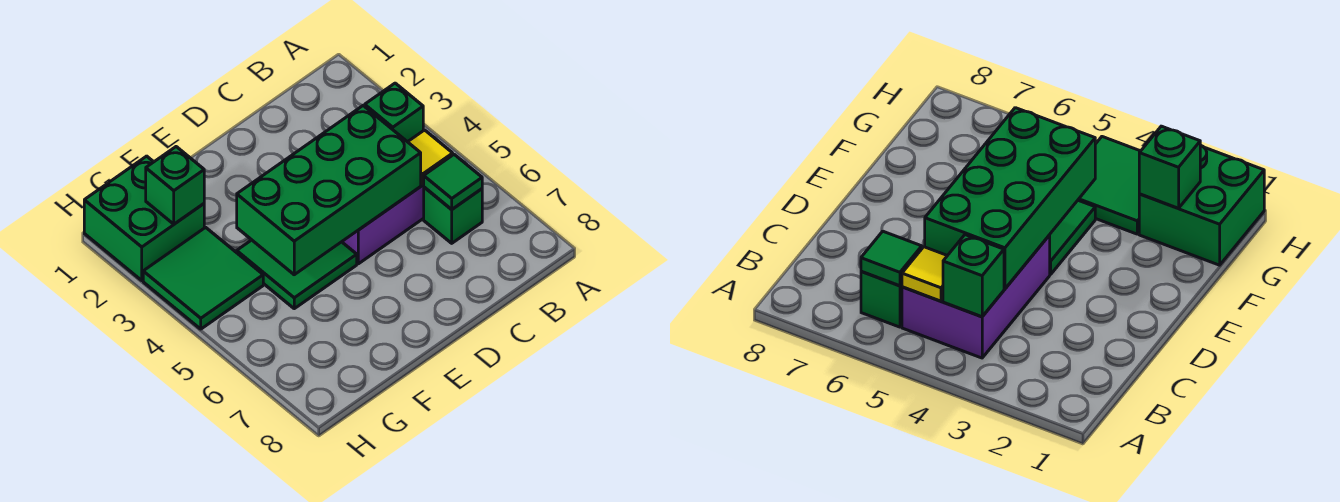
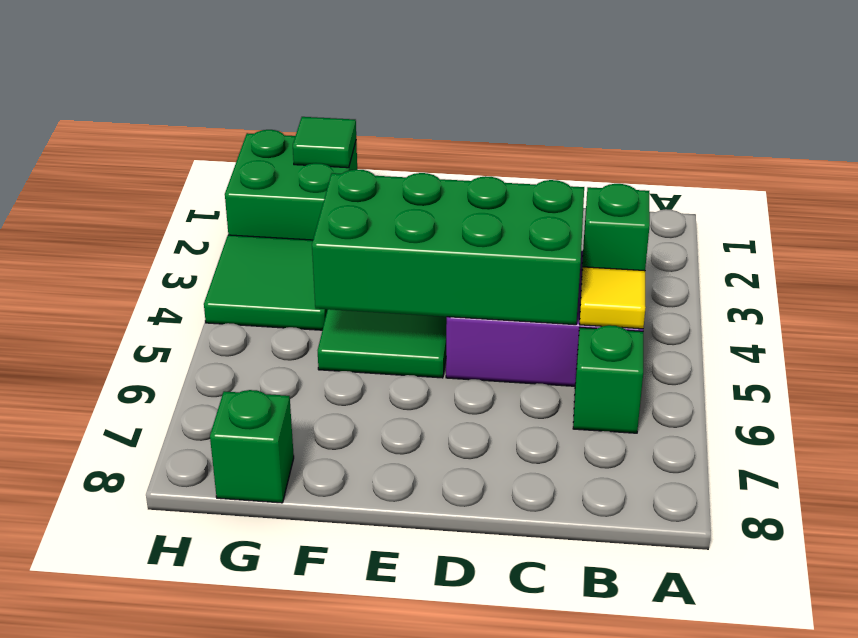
green tile B6 level 2 -> green tile G1 level 2
green brick G2 level 2 -> green brick G8 level 1

